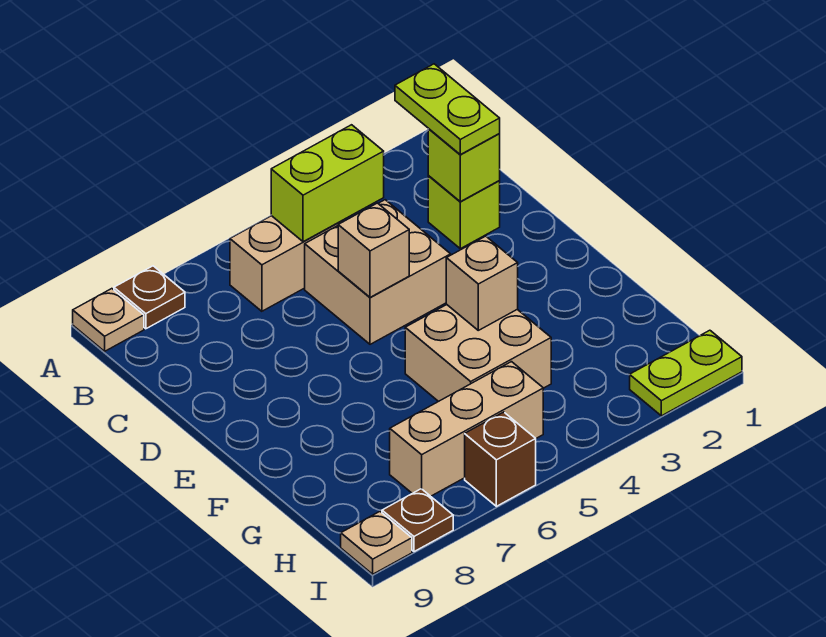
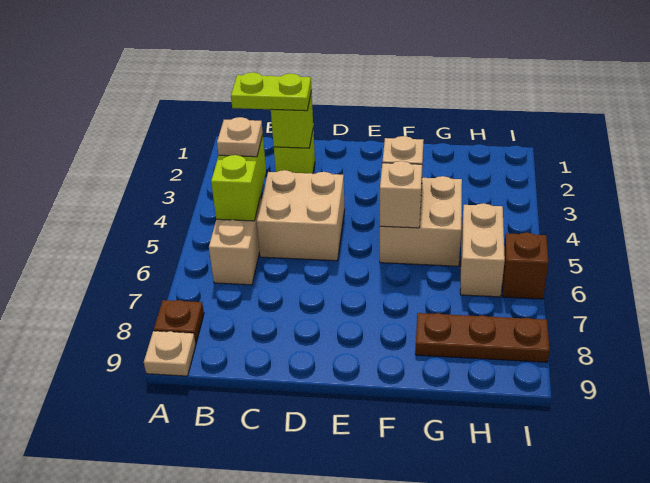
tan brick D5 level 2 -> tan brick F5 level 2
tan brick H5:H7 level 1 -> tan brick H5:H6 level 1
lime plate I1:I2 level 1 -> none
brown plate I8 level 1 -> brown plate G8:I8 level 1
tan plate I9 level 1 -> tan plate B4 level 3

